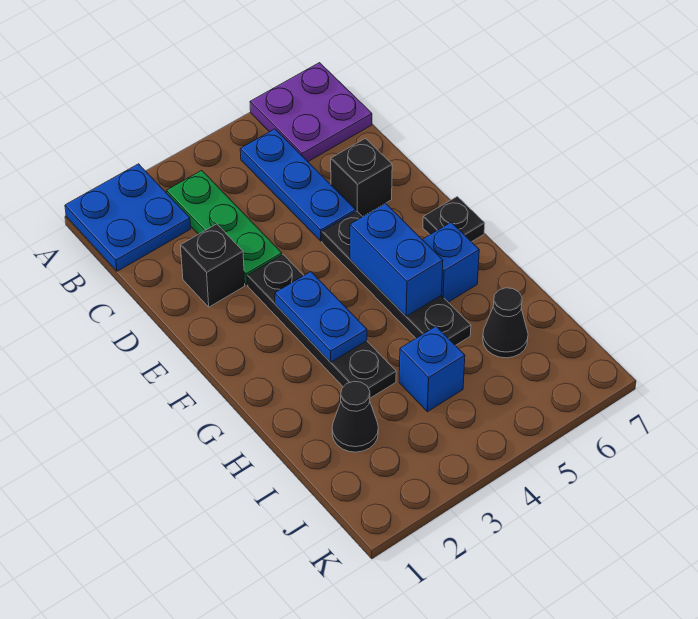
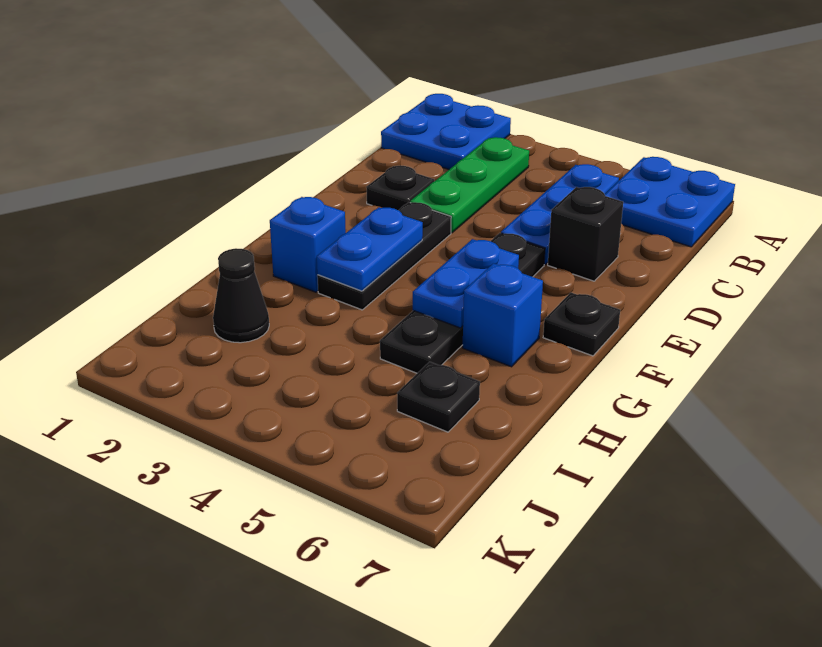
purple plate A6:B7 level 1 -> blue plate A6:B7 level 1
black brick D2 level 1 -> black plate D2 level 1
black plate E3:H3 level 1 -> black plate E3:G3 level 1
blue brick F5:G5 level 2 -> blue plate F5:G5 level 2
blue brick I4 level 1 -> blue brick G2 level 1
black cone I6 level 1 -> black plate I6 level 1

